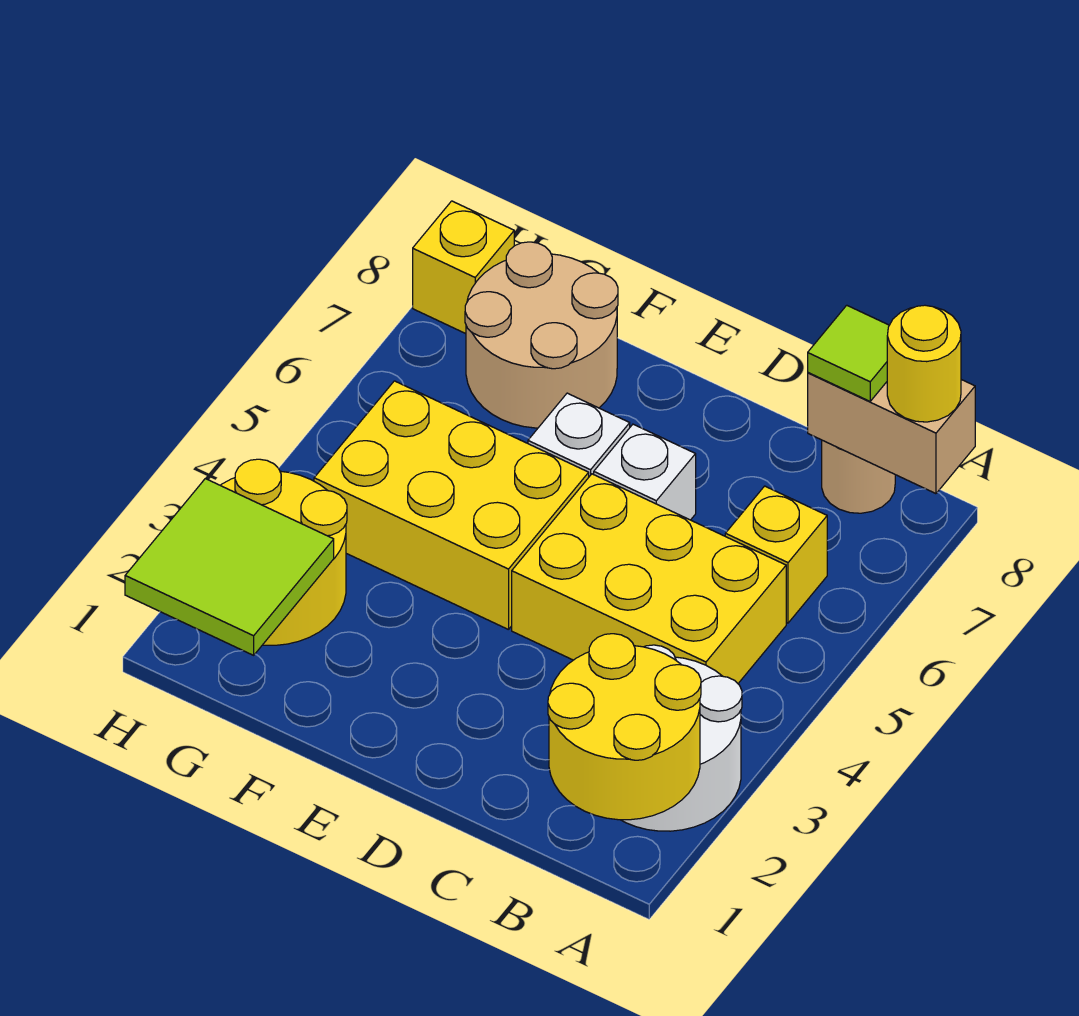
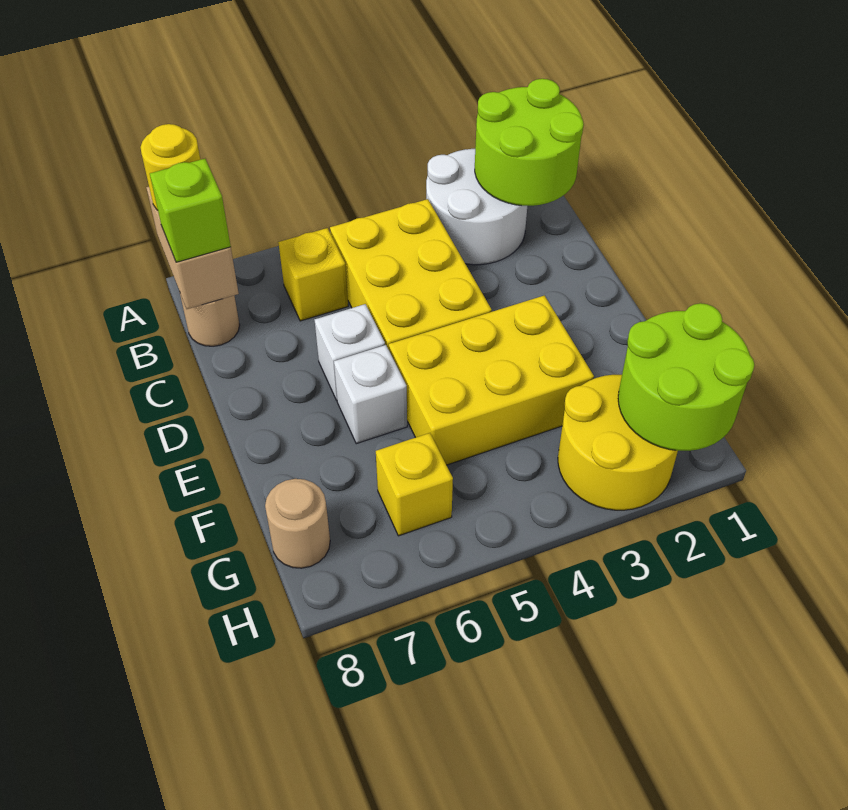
yellow round brick A1:B2 level 2 -> lime round brick A1:B2 level 2
lime tile B8 level 3 -> lime brick B8 level 3
yellow brick E4:G5 level 1 -> yellow brick E3:F5 level 1
tan round brick F7:G8 level 1 -> tan round brick G8 level 1
lime tile G1:H2 level 2 -> lime round brick G1:H2 level 2
yellow brick H8 level 1 -> yellow brick G6 level 1

